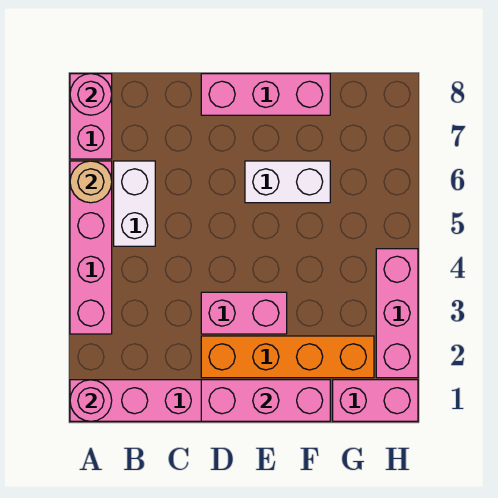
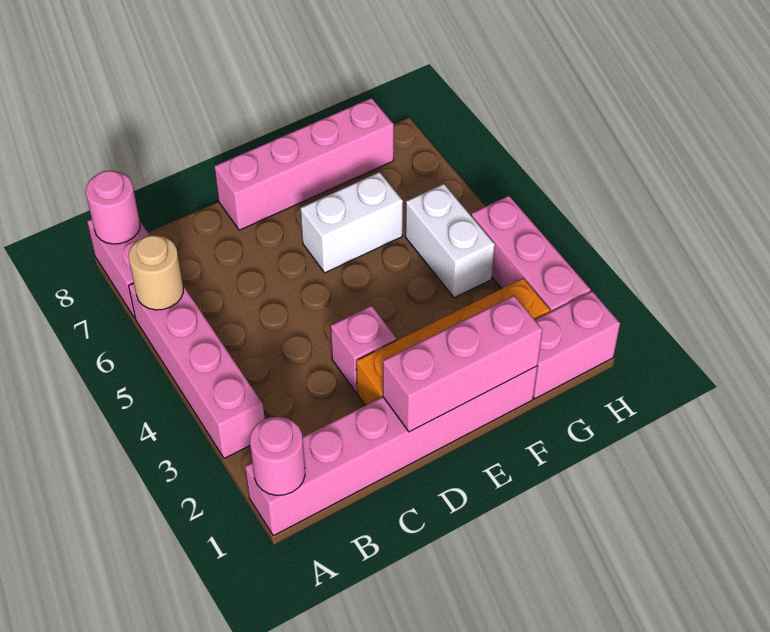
white brick B5:B6 level 1 -> white brick G4:G5 level 1
pink brick D3:E3 level 1 -> pink brick D3 level 1
pink brick D8:F8 level 1 -> pink brick D8:G8 level 1

